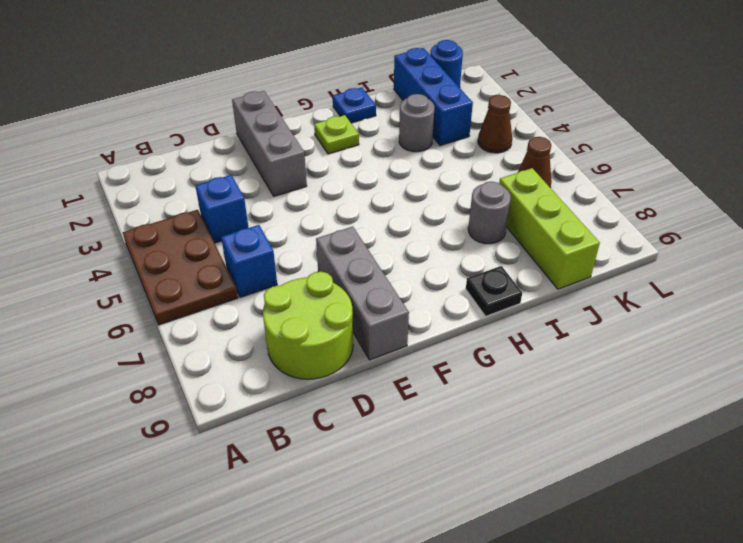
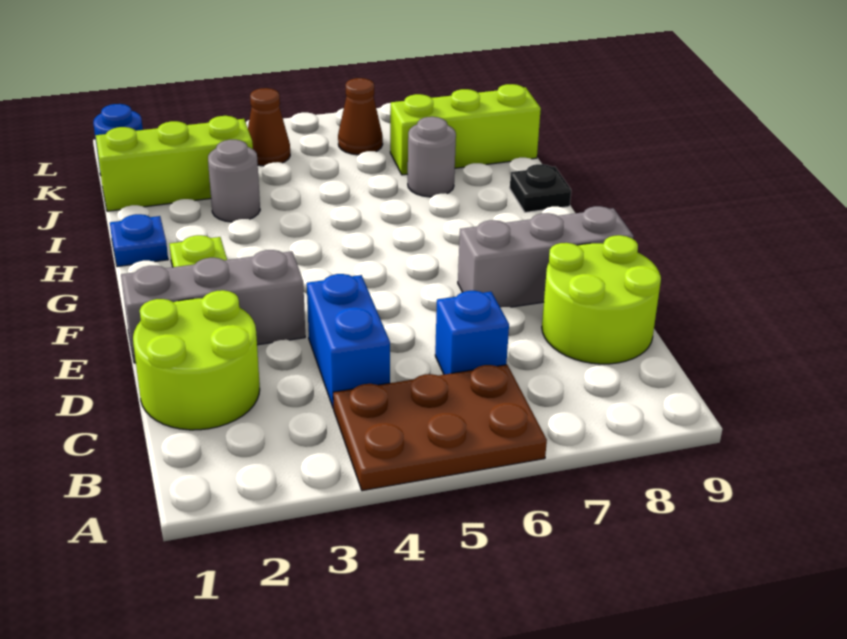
none -> lime round brick C1:D2 level 1
blue brick C4 level 1 -> blue brick C4:D4 level 1
blue brick J1:J3 level 1 -> lime brick J1:J3 level 1

